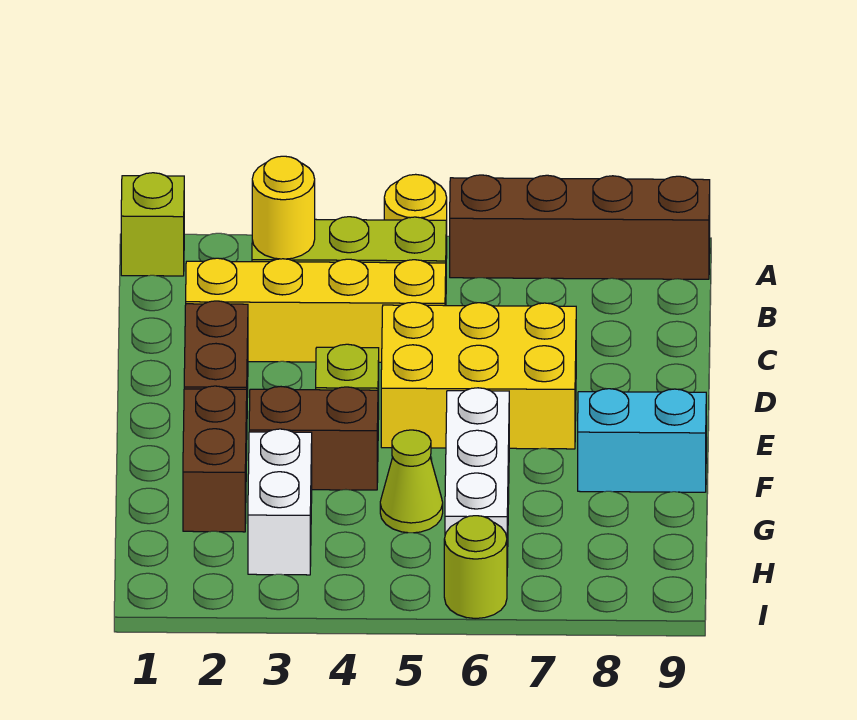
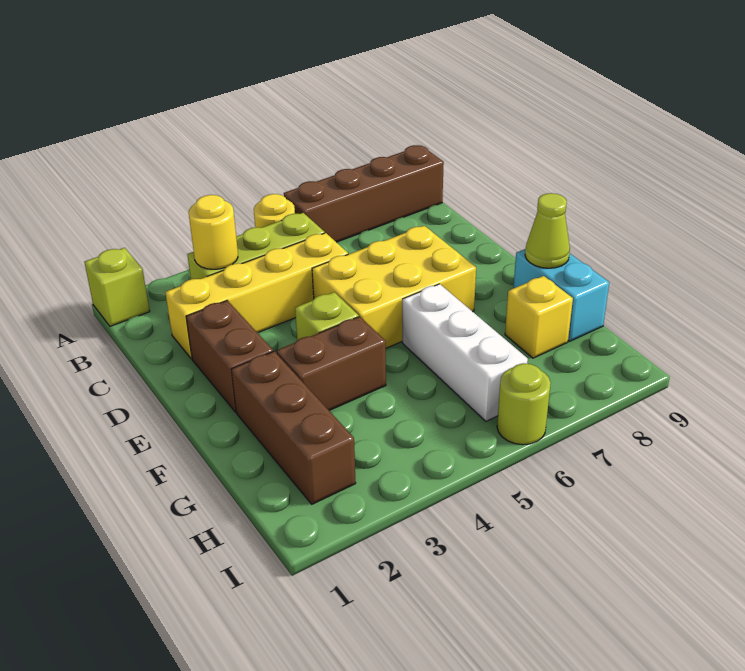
brown brick F2:G2 level 1 -> brown brick F2:H2 level 1
cyan brick F8:F9 level 1 -> cyan brick F9:G9 level 1
white brick G3:H3 level 1 -> none
lime cone G5 level 1 -> lime cone F9 level 2
none -> yellow brick G8 level 1

